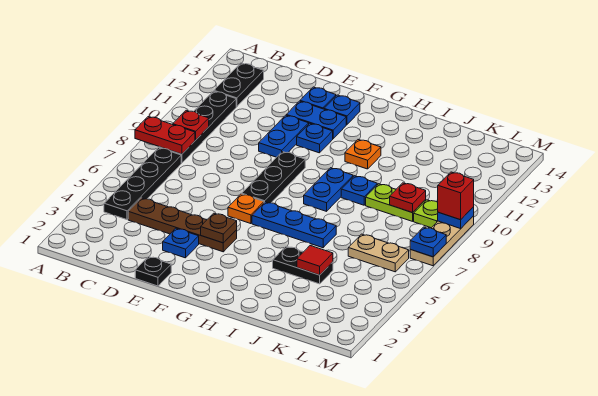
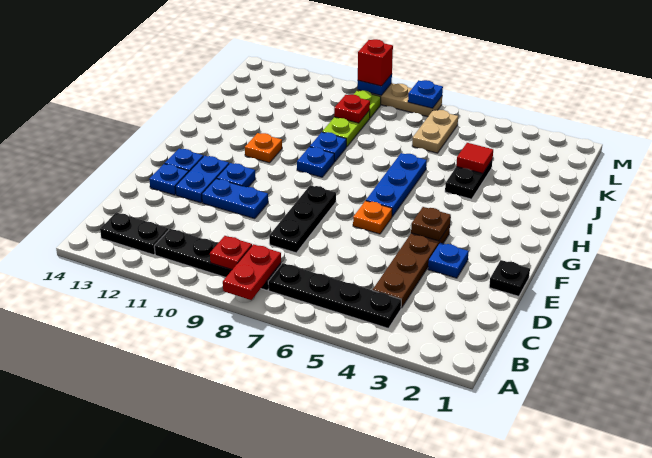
black plate F7:F9 level 1 -> black plate D8:F8 level 1
blue plate H8:H9 level 1 -> blue plate H9 level 1

